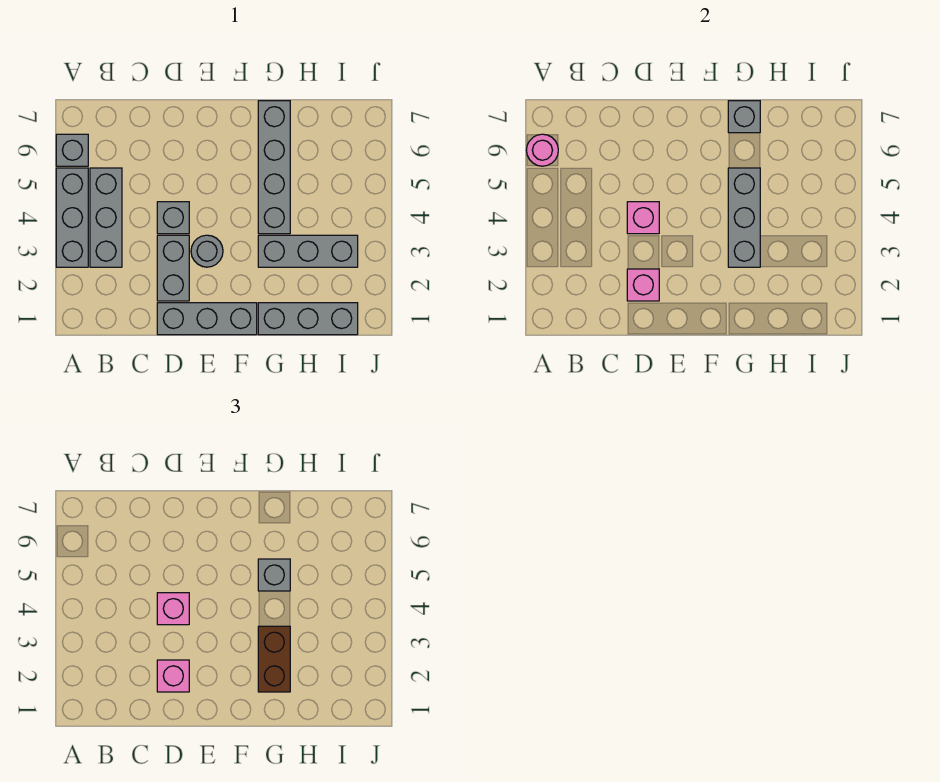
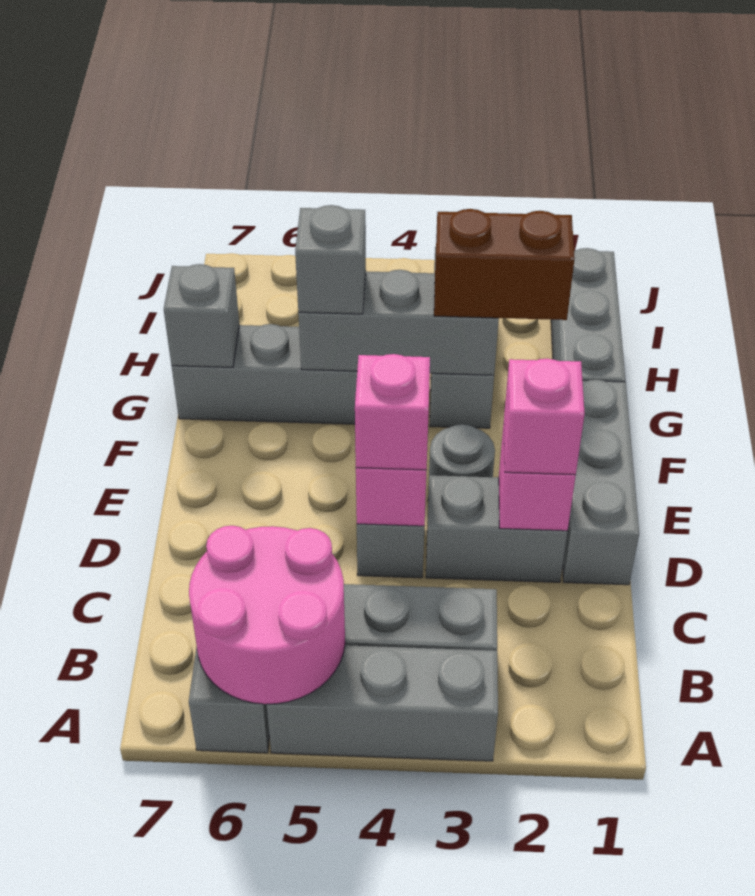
pink round brick A6 level 2 -> pink round brick A5:B6 level 2

